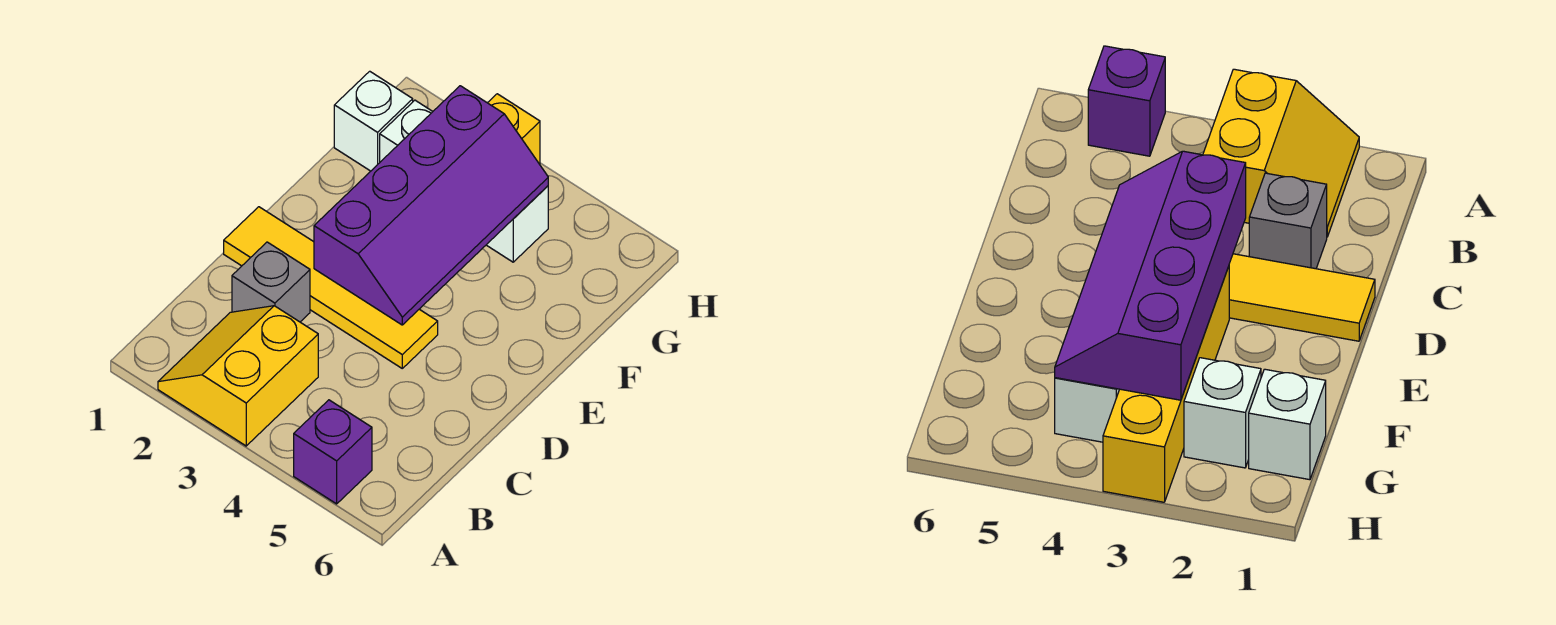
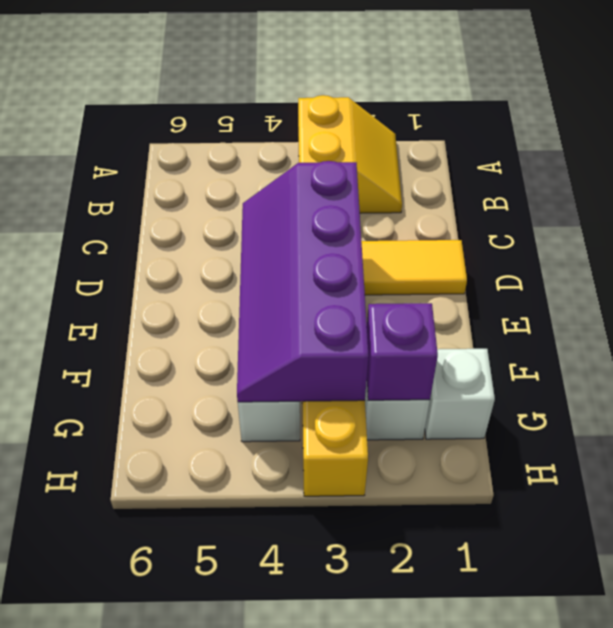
purple brick A5 level 1 -> purple brick G2 level 2
grey brick C2 level 1 -> none

